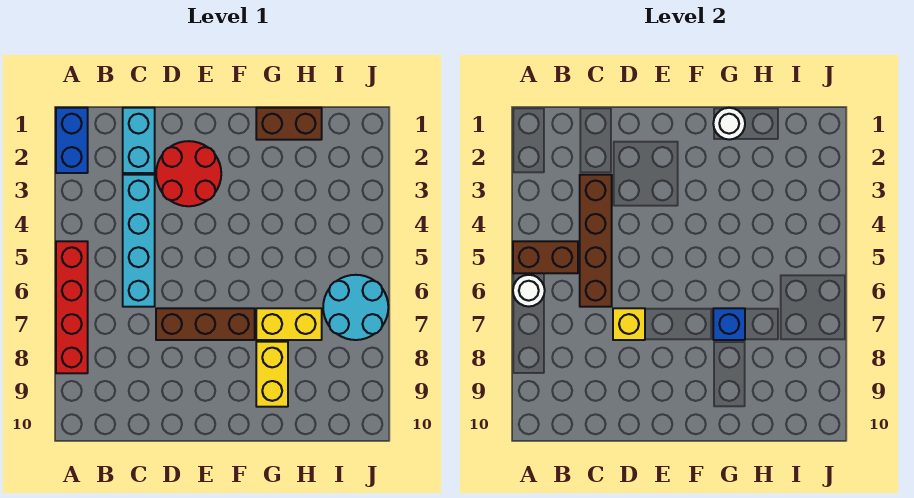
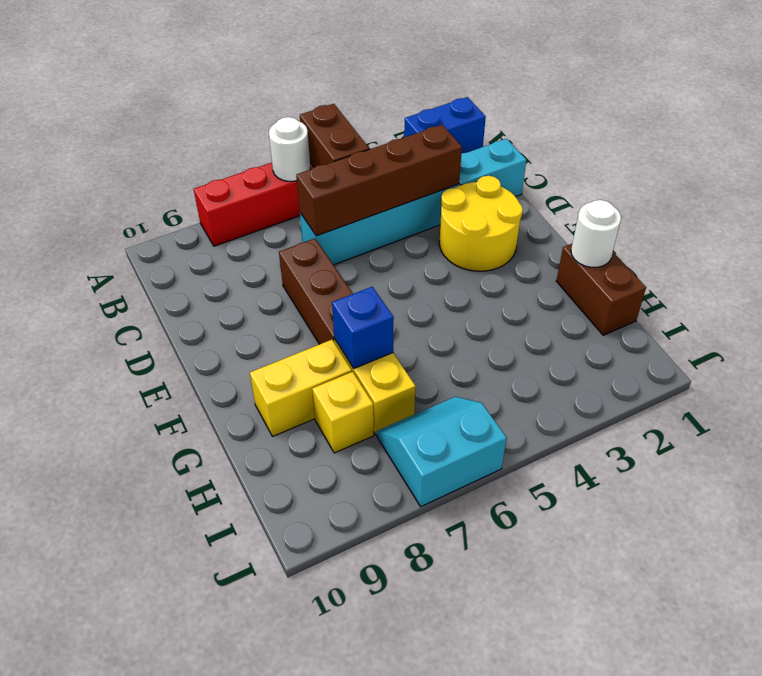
red round brick D2:E3 level 1 -> yellow round brick D2:E3 level 1
yellow brick D7 level 2 -> yellow brick H8 level 1
cyan round brick I6:J7 level 1 -> cyan slope I6:J7 level 1 top J

